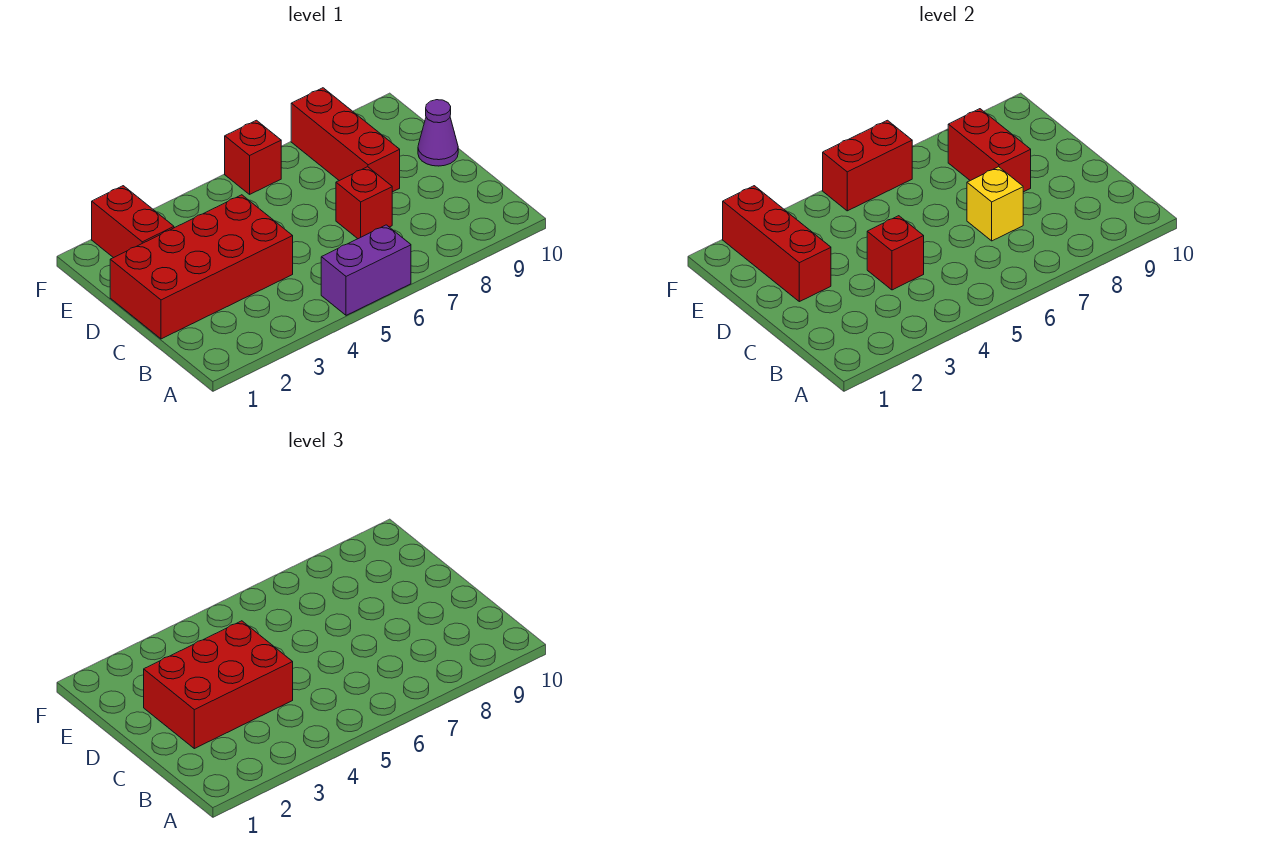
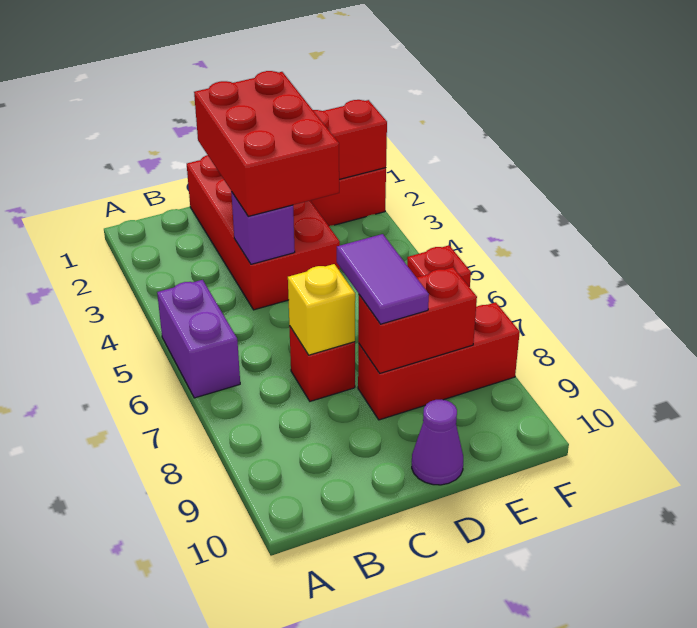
red brick C4 level 2 -> purple brick C4 level 2
none -> purple tile D7:D8 level 3
red brick F5:F6 level 2 -> none

